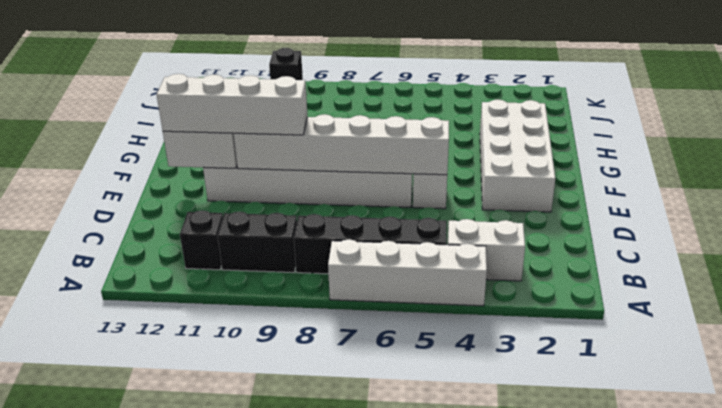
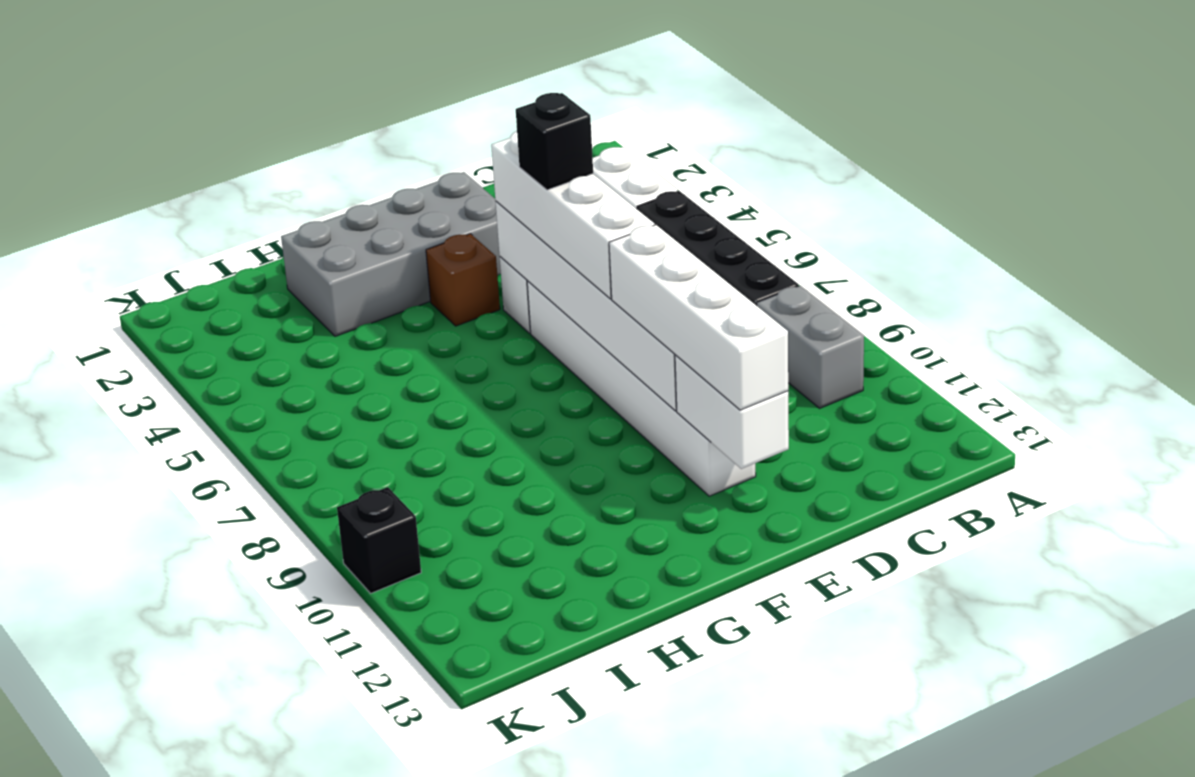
white brick A4:A7 level 1 -> white brick E5:E8 level 3
black brick B9:B10 level 1 -> grey brick B9:B10 level 1
black brick B11 level 1 -> black brick E6 level 4
white brick E2:H3 level 1 -> grey brick E2:H3 level 1
none -> brown brick F4 level 1

